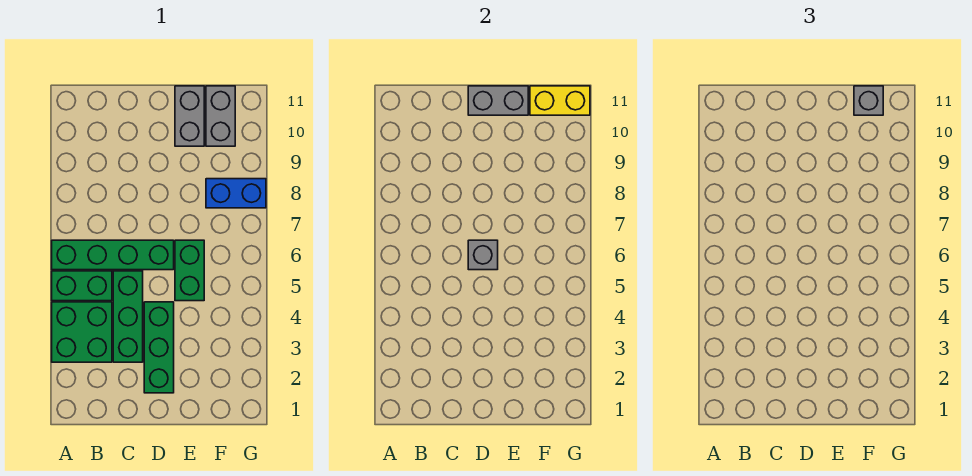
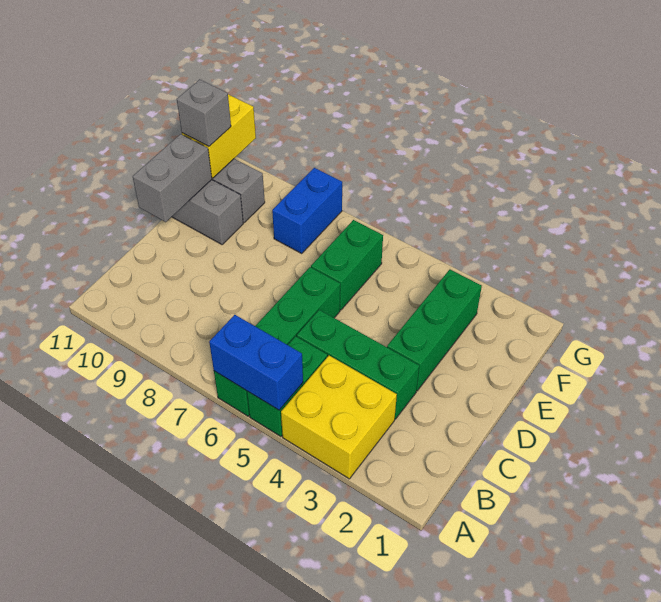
green brick A3:B4 level 1 -> yellow brick A3:B4 level 1
none -> blue brick A5:A6 level 2
green brick D2:D4 level 1 -> green brick D3:F3 level 1
grey brick D6 level 2 -> none
green brick E5:E6 level 1 -> green brick E6:F6 level 1

